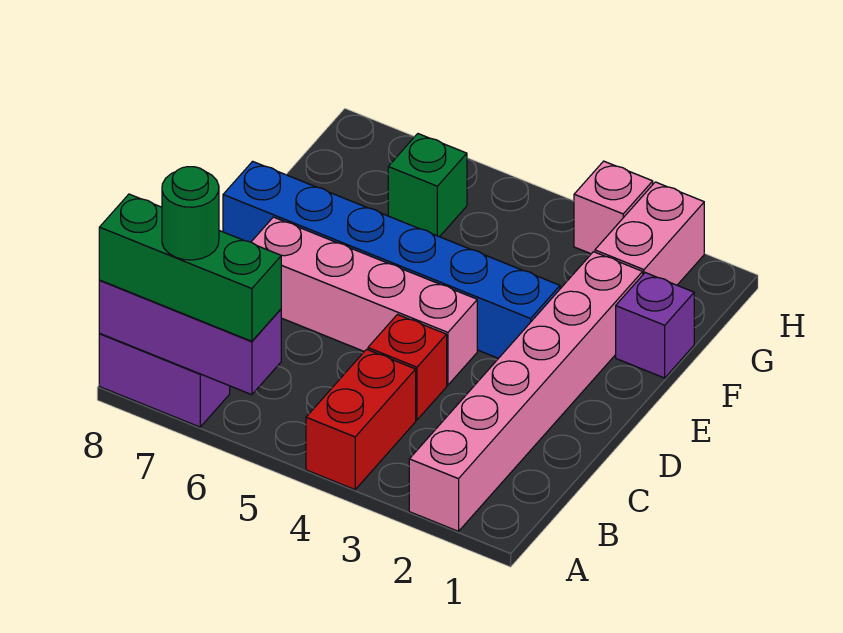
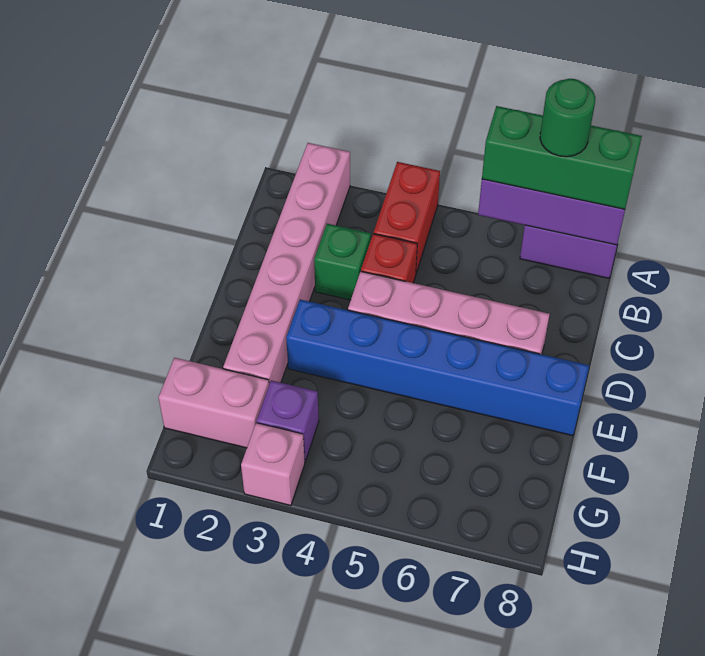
purple brick F1 level 1 -> purple brick G3 level 1
pink brick G2:H2 level 1 -> pink brick G1:G2 level 1
green brick G6 level 1 -> green brick C3 level 1

